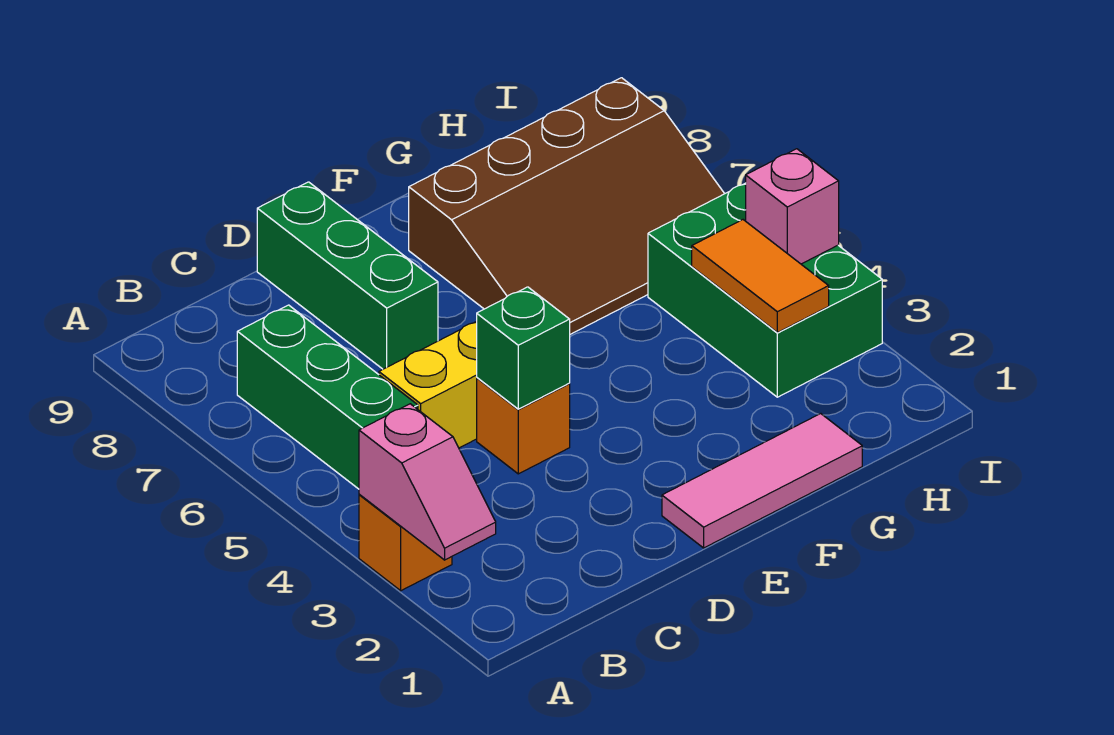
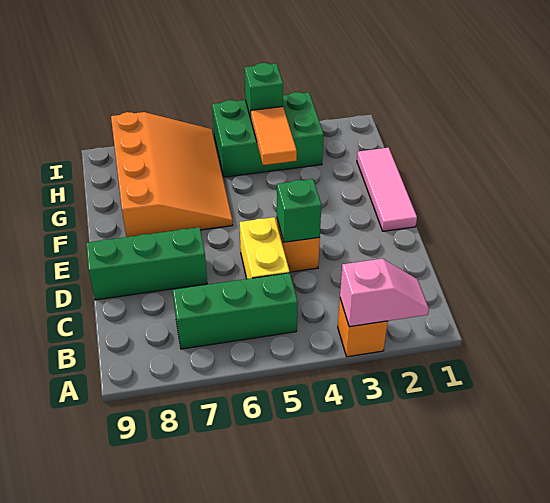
brown slope F6:I8 level 1 top 8 -> orange slope F6:I8 level 1 top 8
orange tile H3:H4 level 2 -> orange tile G4:H4 level 2
pink brick I4 level 2 -> green brick I4 level 2

